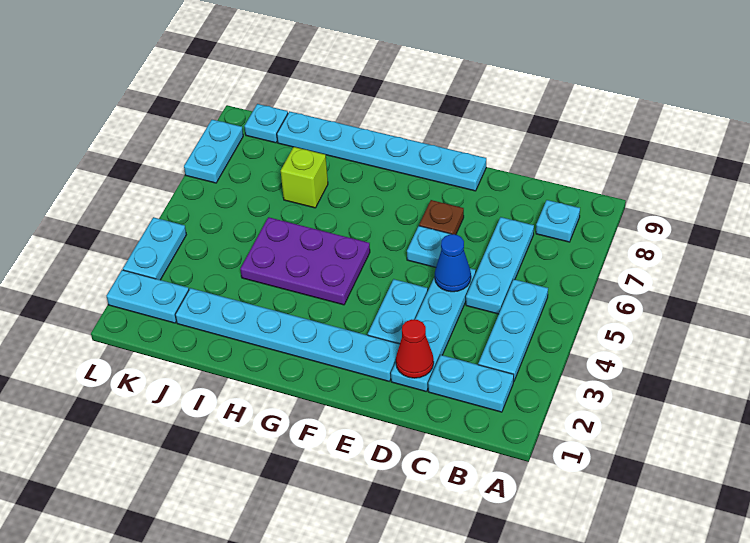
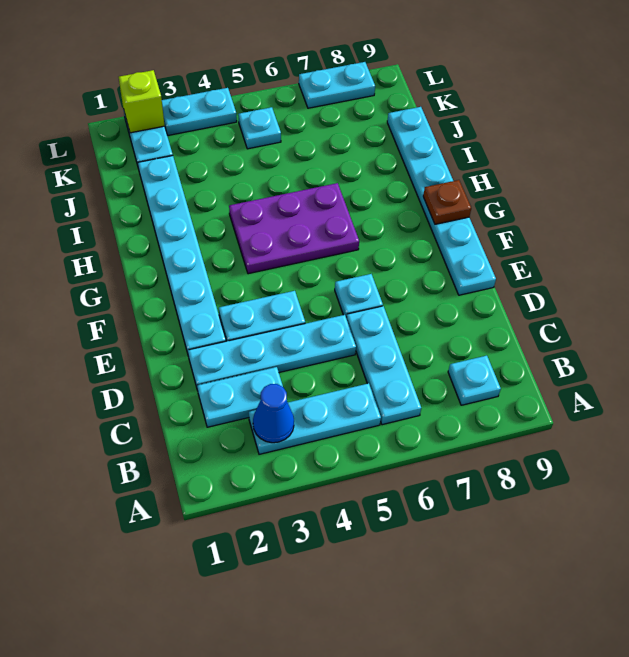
cyan plate B2:C2 level 1 -> cyan plate C2:C3 level 1
cyan plate C5:C7 level 1 -> cyan plate B6:D6 level 1
red cone D2 level 2 -> none
blue cone D5 level 2 -> blue cone B3 level 2
brown plate E7 level 1 -> brown plate G9 level 2
purple plate G4:I5 level 1 -> purple plate G4:H6 level 1
lime brick I7 level 1 -> lime brick L2 level 2
cyan plate K9 level 1 -> cyan plate K5 level 1

